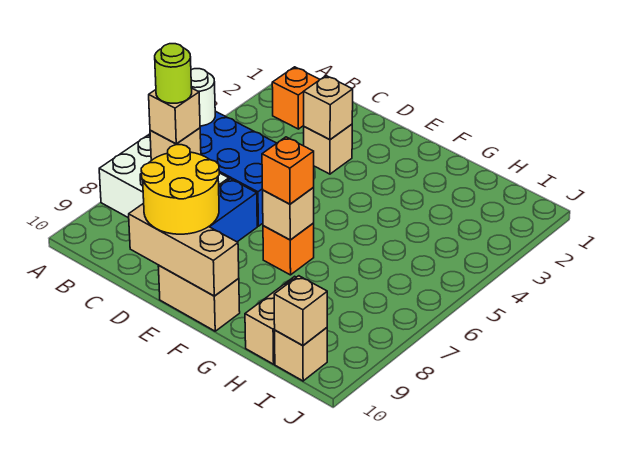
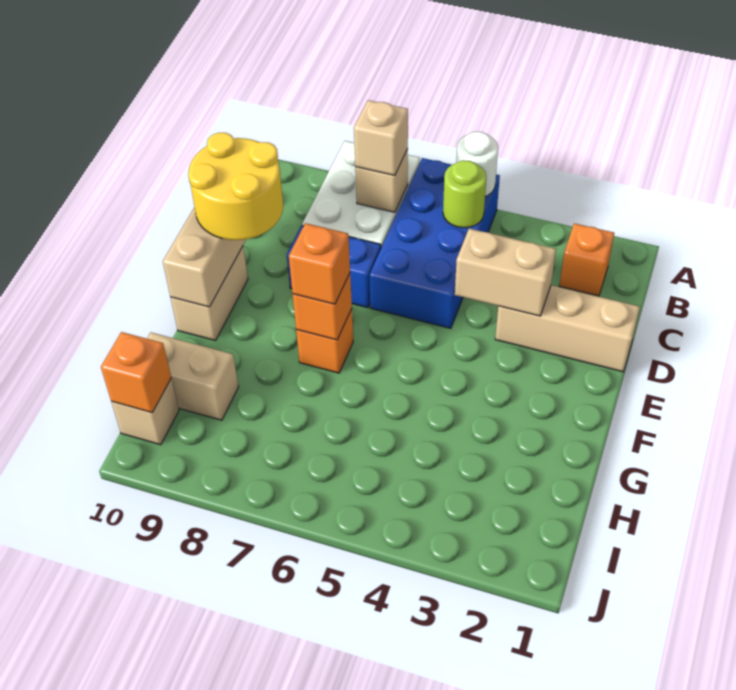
lime round brick B7 level 4 -> lime round brick B5 level 2
tan brick D3 level 1 -> tan brick D1:D3 level 1
tan brick D3 level 2 -> tan brick D3:D4 level 2
tan brick F7 level 2 -> orange brick F7 level 2
tan brick I10 level 2 -> orange brick I10 level 2

